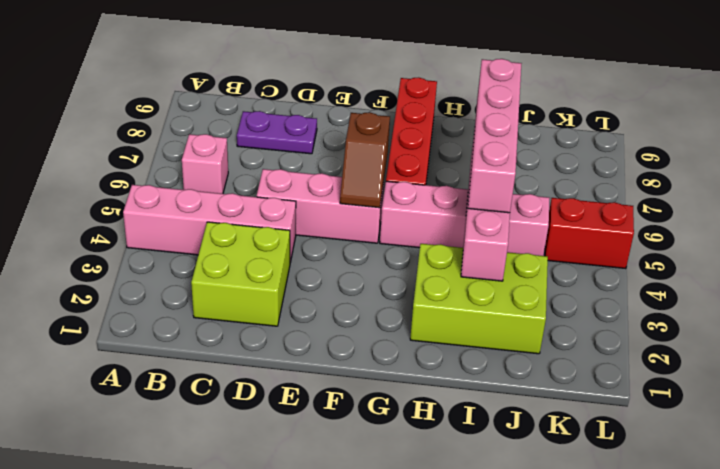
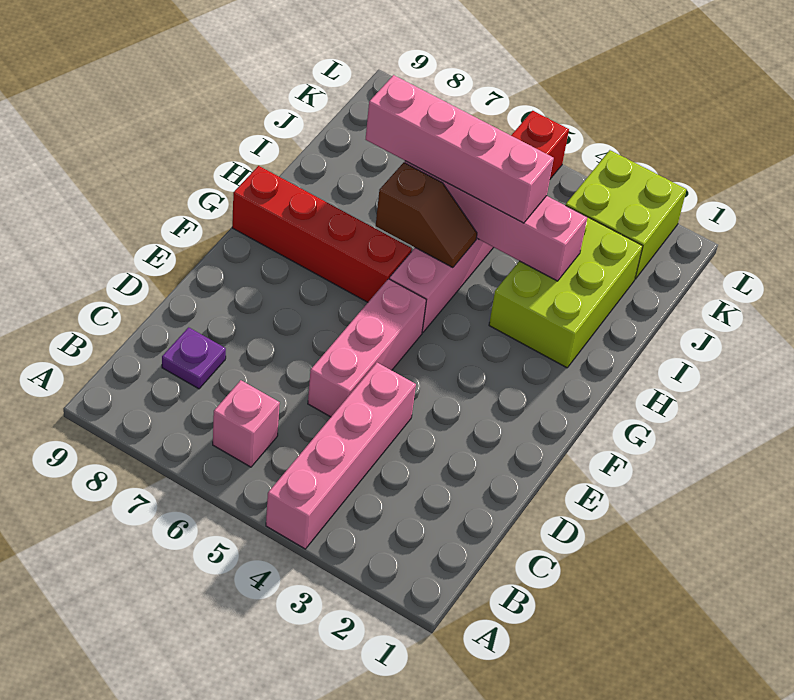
lime brick C2:D3 level 1 -> lime brick K2:L3 level 1
purple plate C8:D8 level 1 -> purple plate C8 level 1
brown slope F5:F6 level 2 top 6 -> brown slope H5:H6 level 2 top 6

